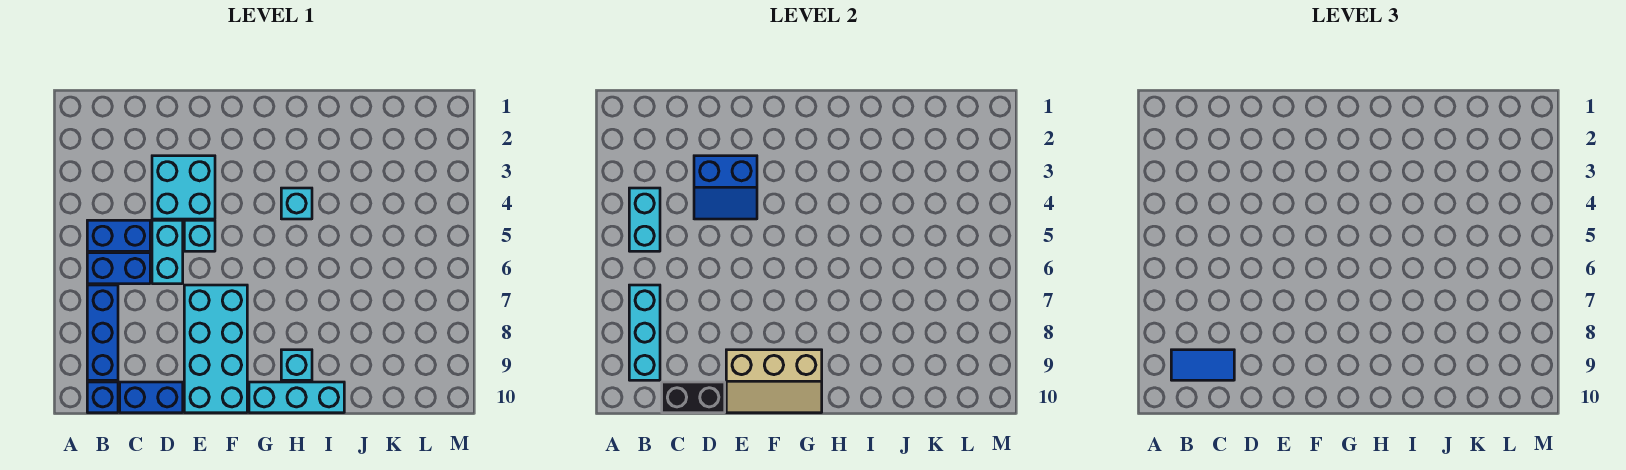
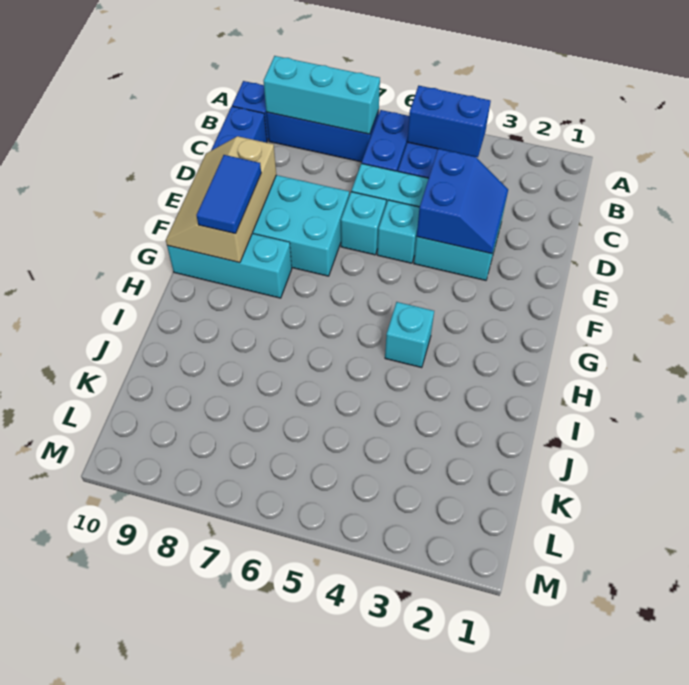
cyan brick B4:B5 level 2 -> blue brick B4:B5 level 2
blue tile B9:C9 level 3 -> blue tile F9:G9 level 3
black brick C10:D10 level 2 -> none
blue slope D3:E4 level 2 top 3 -> blue slope D3:E4 level 2 top 4
cyan brick G10:I10 level 1 -> cyan brick G8:G10 level 1
cyan brick H9 level 1 -> cyan brick E6 level 1

